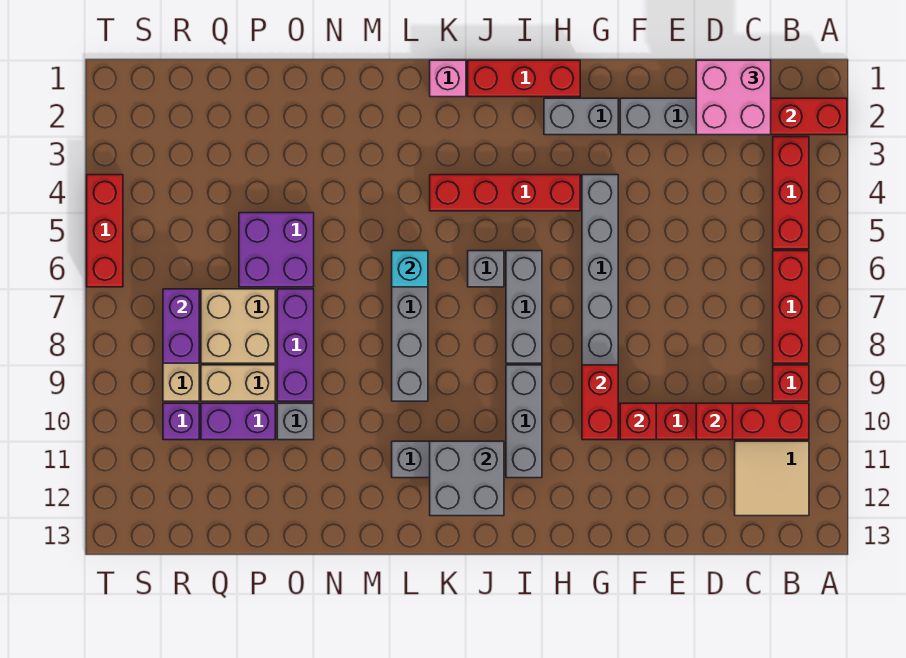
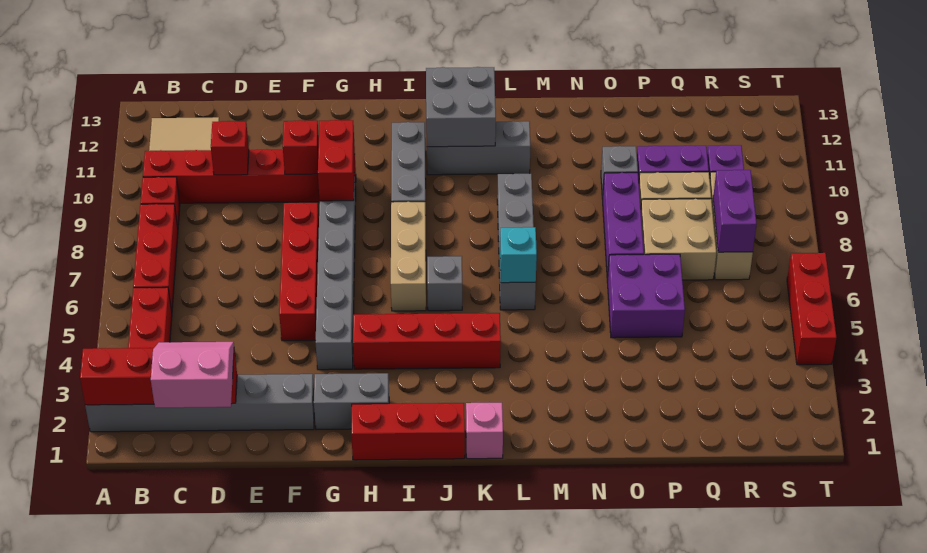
pink brick C1:D2 level 3 -> pink slope C1:D2 level 3 top 1
none -> red brick F5:F8 level 1
grey brick I6:I8 level 1 -> tan brick I6:I8 level 1

